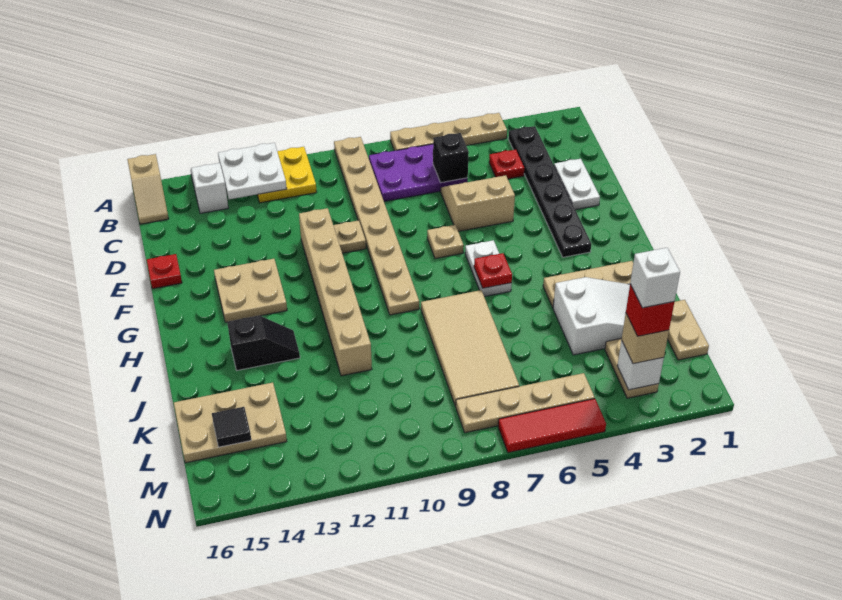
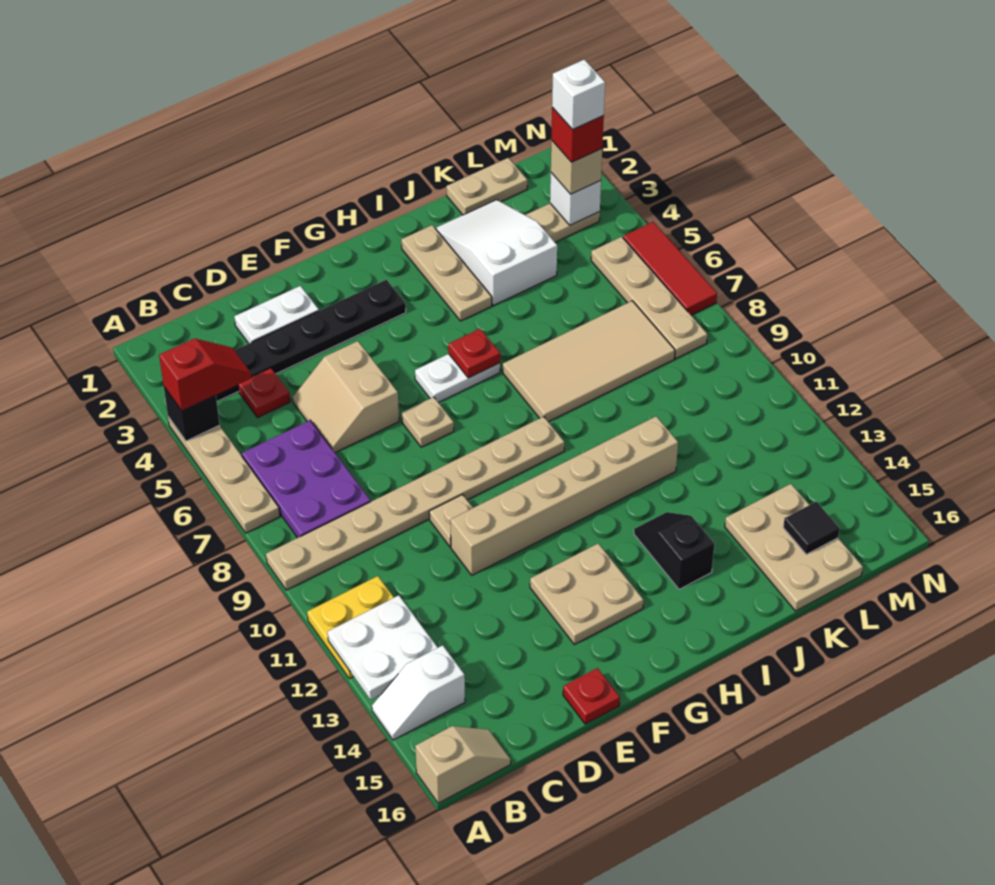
none -> red slope A4:B4 level 3 top A
black brick C6 level 2 -> black brick A4 level 2

